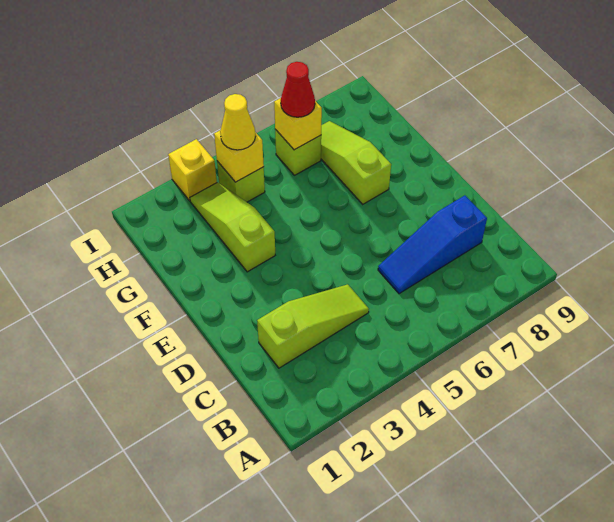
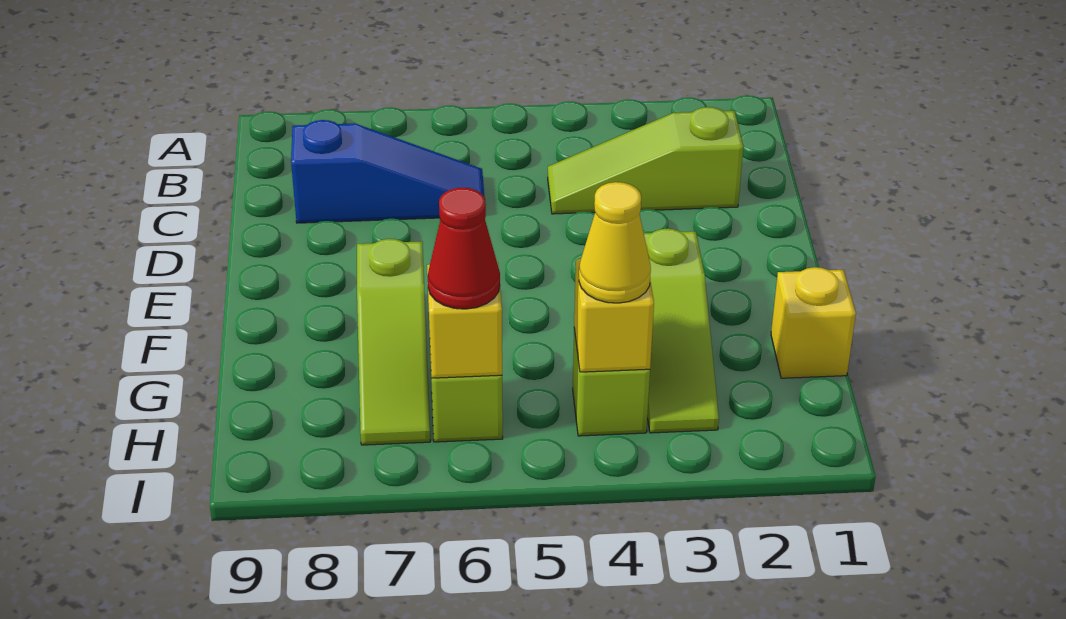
yellow brick I3 level 1 -> yellow brick G1 level 1

